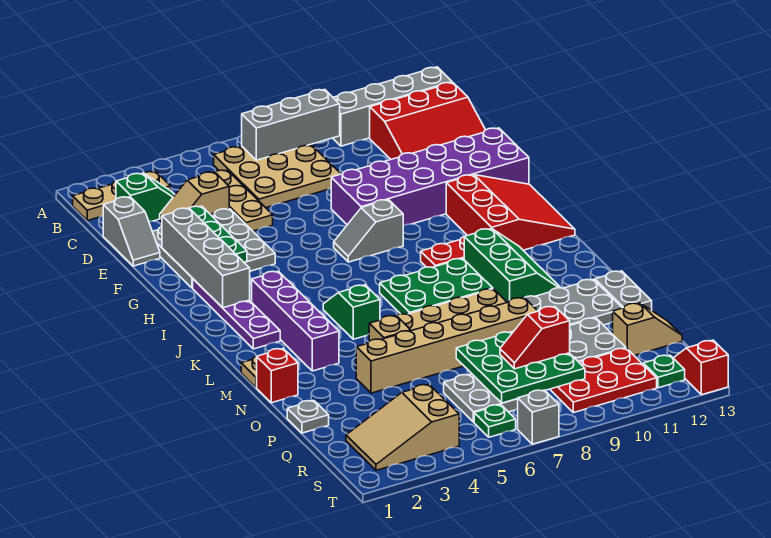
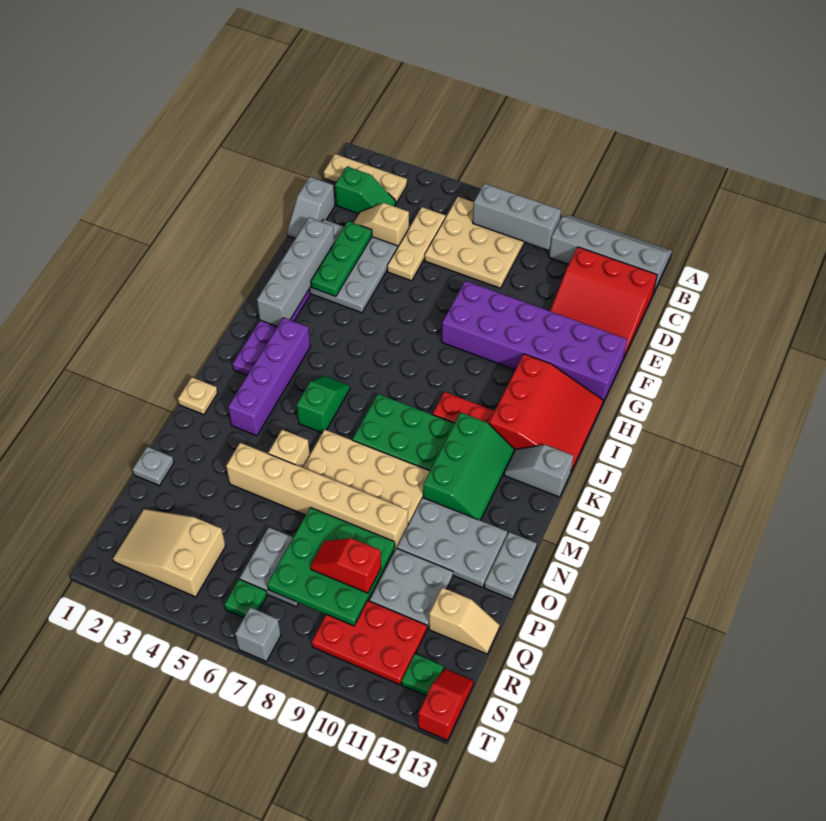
grey slope H7:H8 level 1 top 8 -> grey slope K12:K13 level 1 top 13
red brick N1 level 1 -> none

